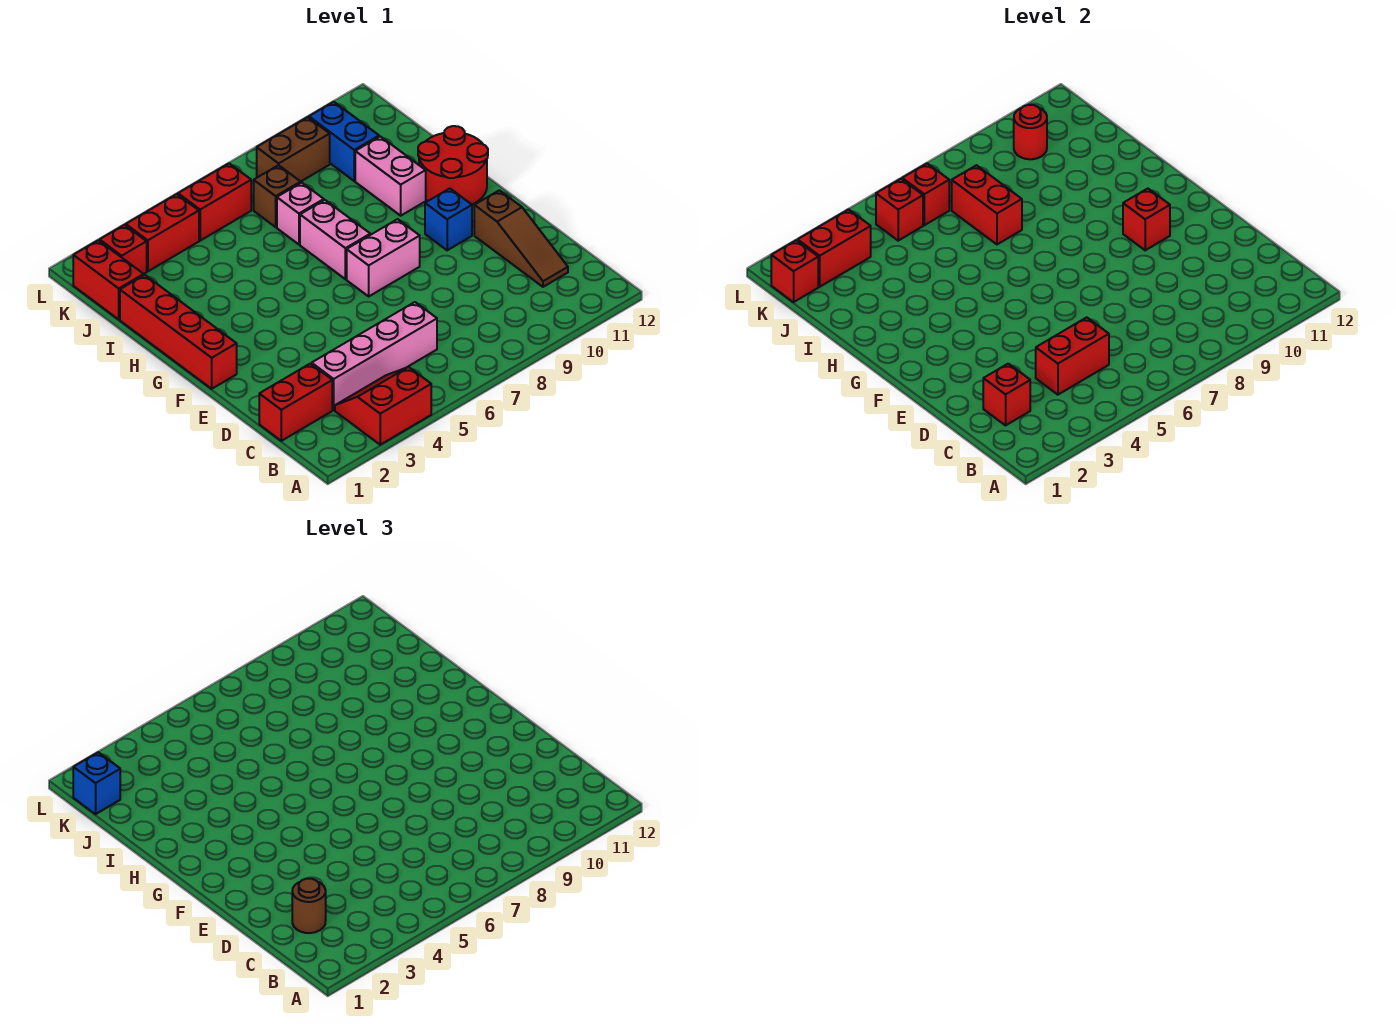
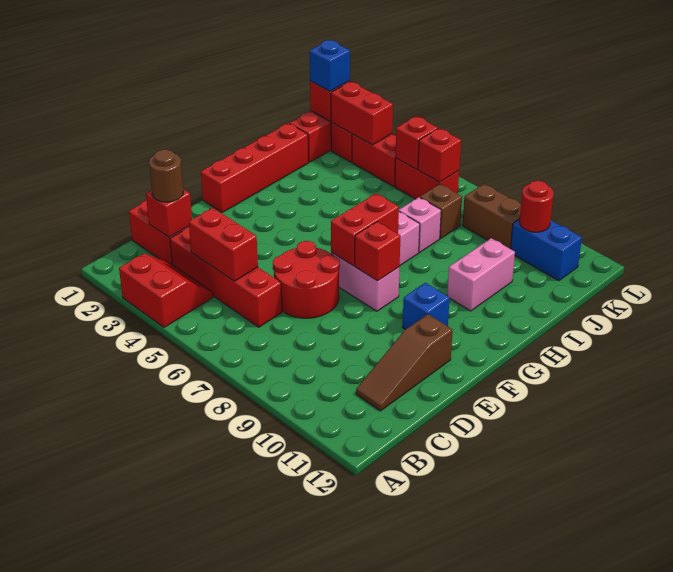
pink brick C3:C6 level 1 -> red brick C3:C6 level 1
red brick F10 level 2 -> red brick F8 level 2
red round brick G11:H12 level 1 -> red round brick D6:E7 level 1
red brick I7:J7 level 2 -> red brick F7:G7 level 2
blue brick J10:K10 level 1 -> blue brick K10:K11 level 1

